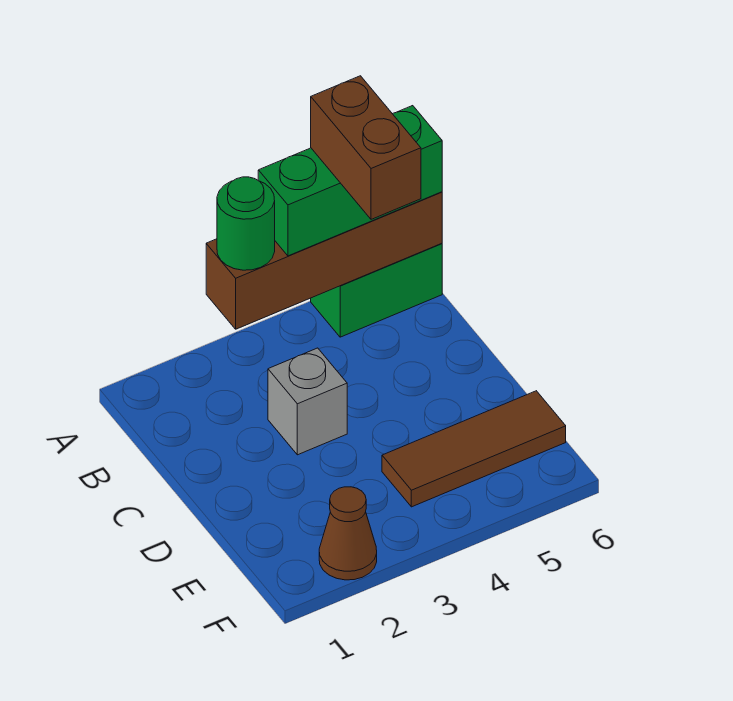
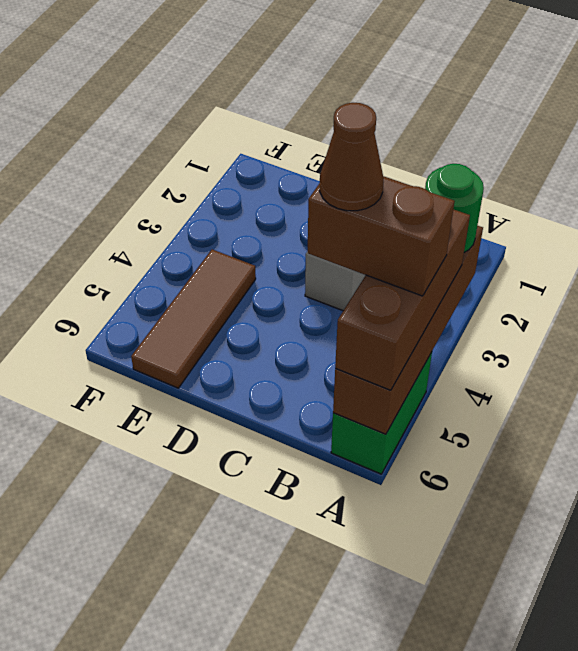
green brick A4:A6 level 3 -> brown brick A4:A6 level 3
brown cone F2 level 1 -> brown cone B5 level 5

